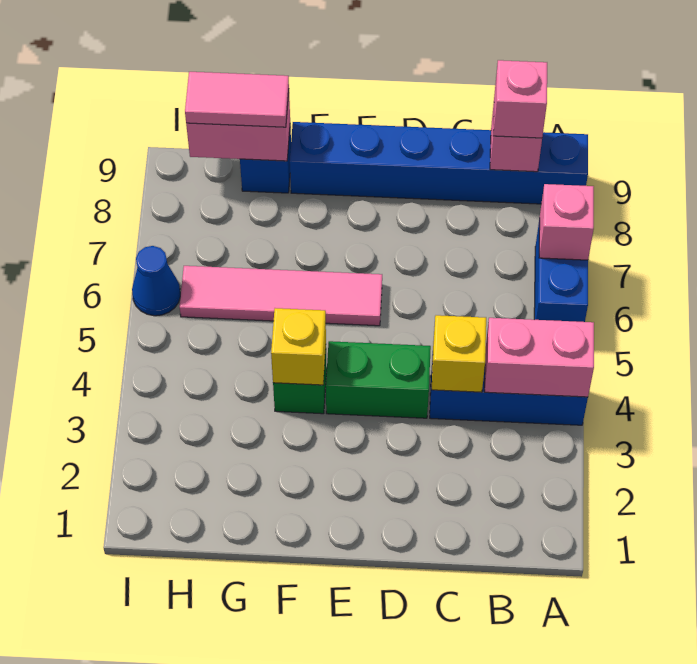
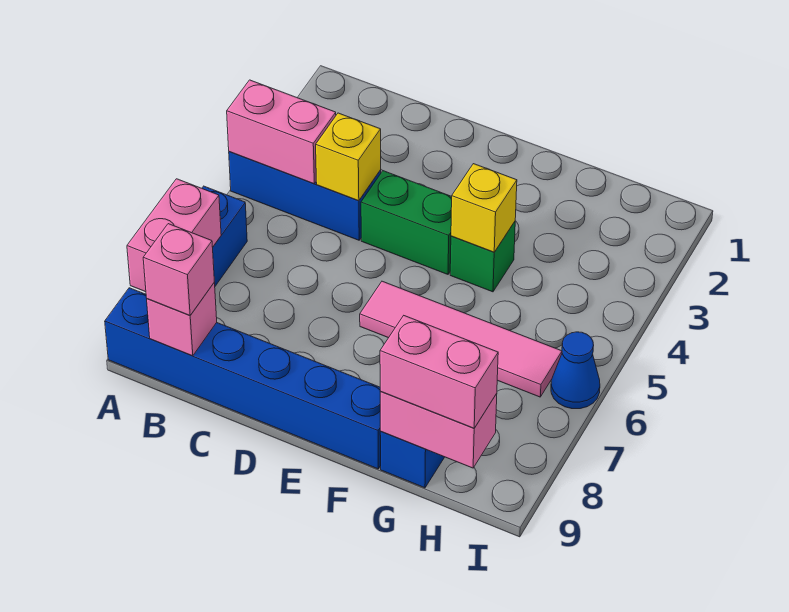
pink brick A7 level 2 -> pink brick A7:A8 level 2
pink tile G9:H9 level 3 -> pink brick G9:H9 level 3

